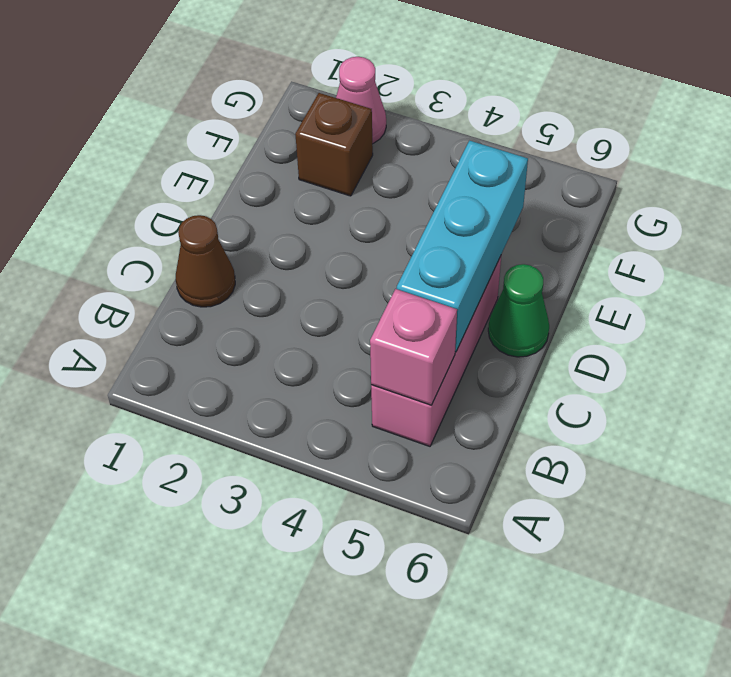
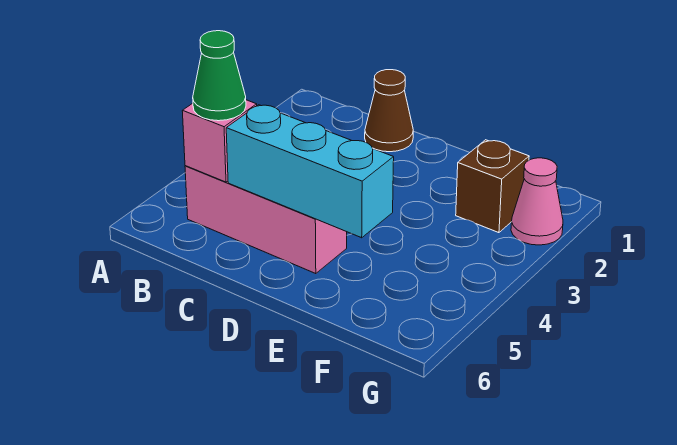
green cone D6 level 1 -> green cone B5 level 3

